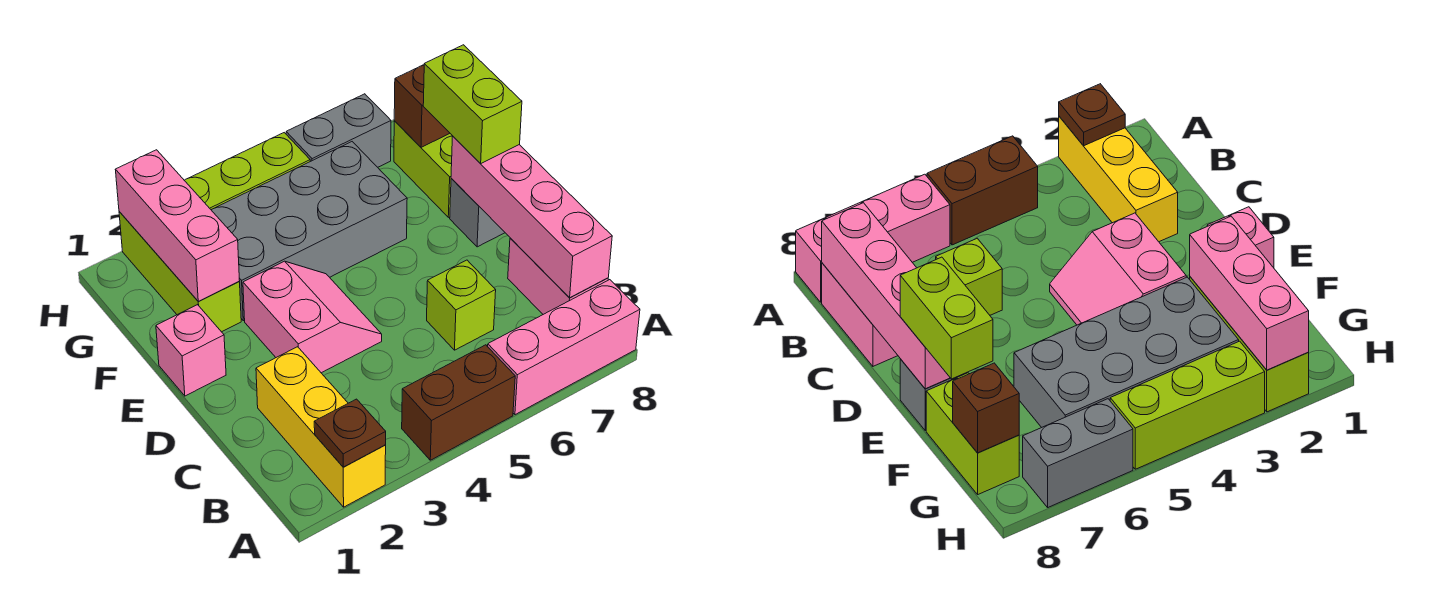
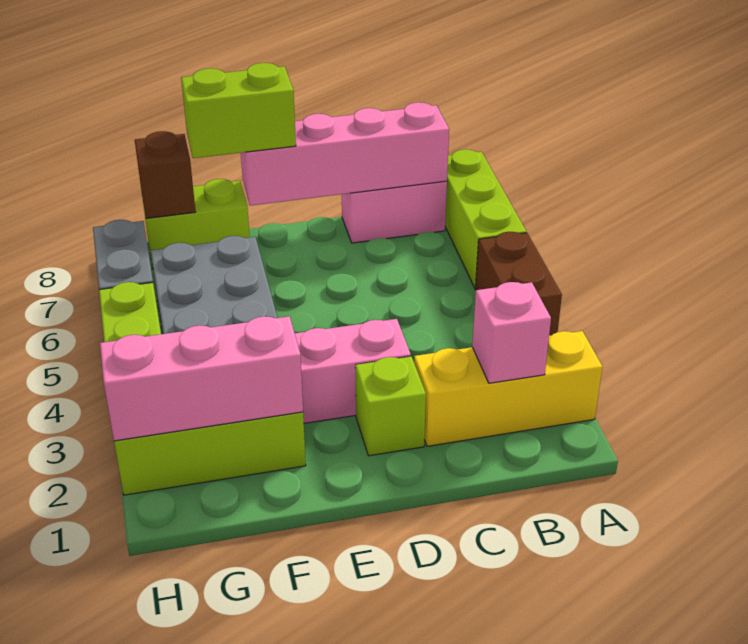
brown plate A2 level 2 -> none
pink brick A6:A8 level 1 -> lime brick A6:A8 level 1
lime brick C6 level 1 -> lime brick D2 level 1
pink brick E1 level 1 -> pink brick B2 level 2
grey brick E8 level 1 -> none

